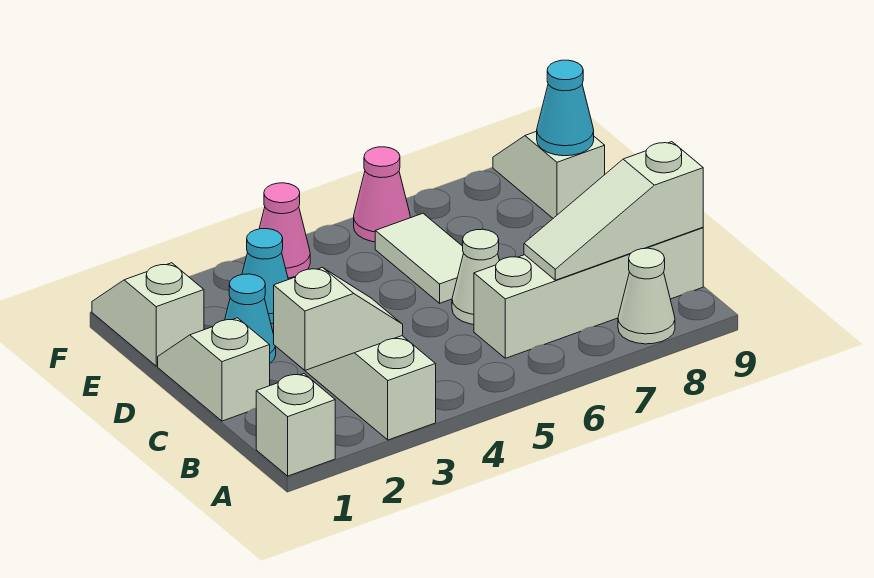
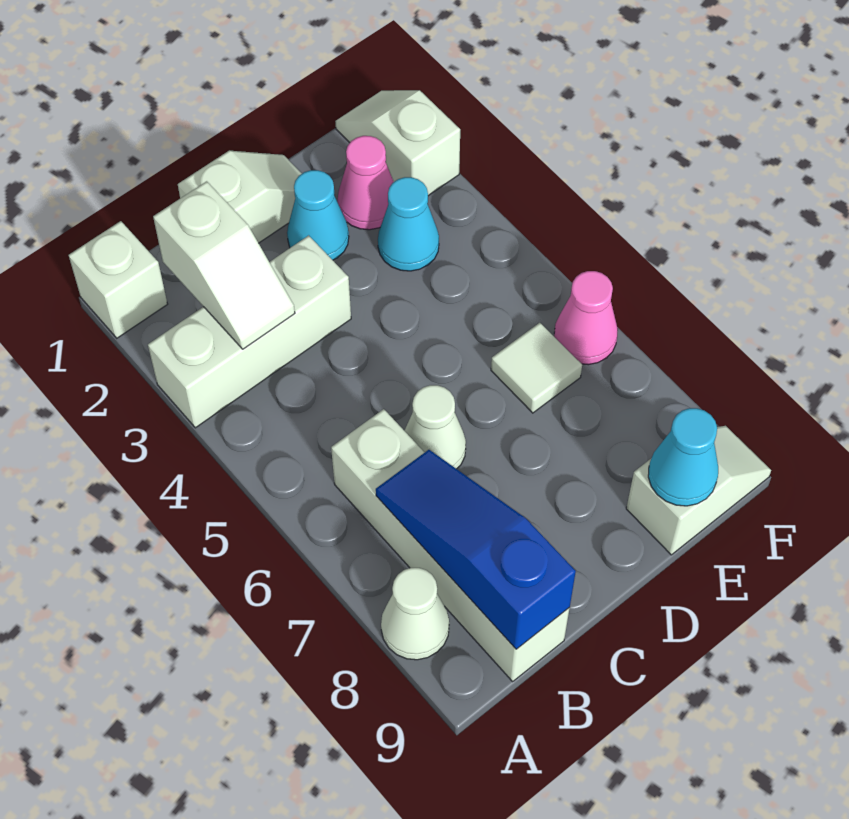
white slope B7:B9 level 2 top 9 -> blue slope B7:B9 level 2 top 9
white tile D6:E6 level 1 -> white tile E6 level 1
white slope E1:F1 level 1 top E -> white slope F1:F2 level 1 top 2
pink cone F4 level 1 -> pink cone E2 level 1

